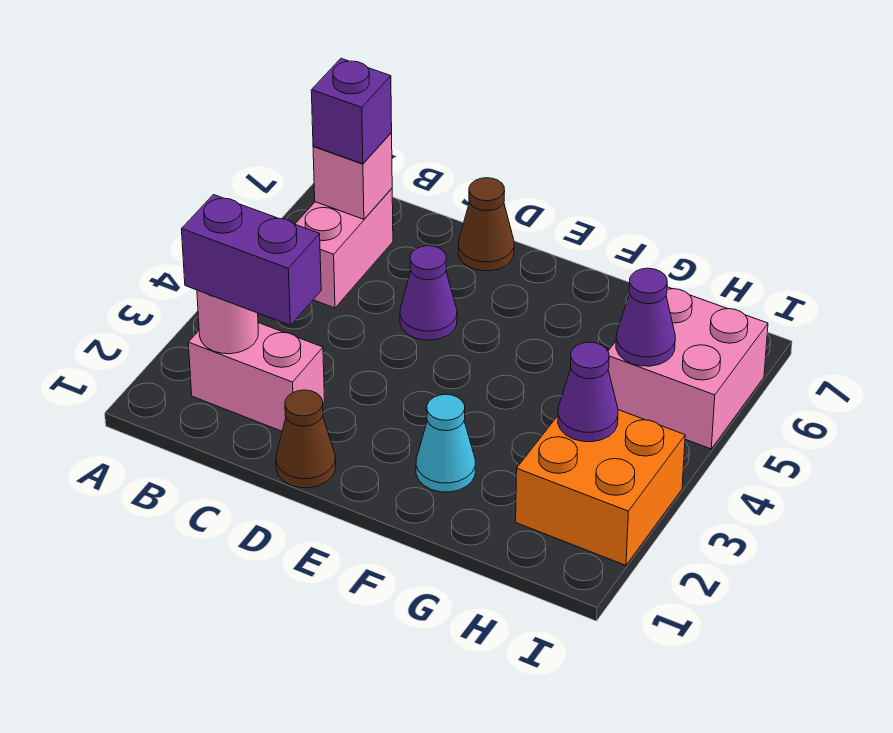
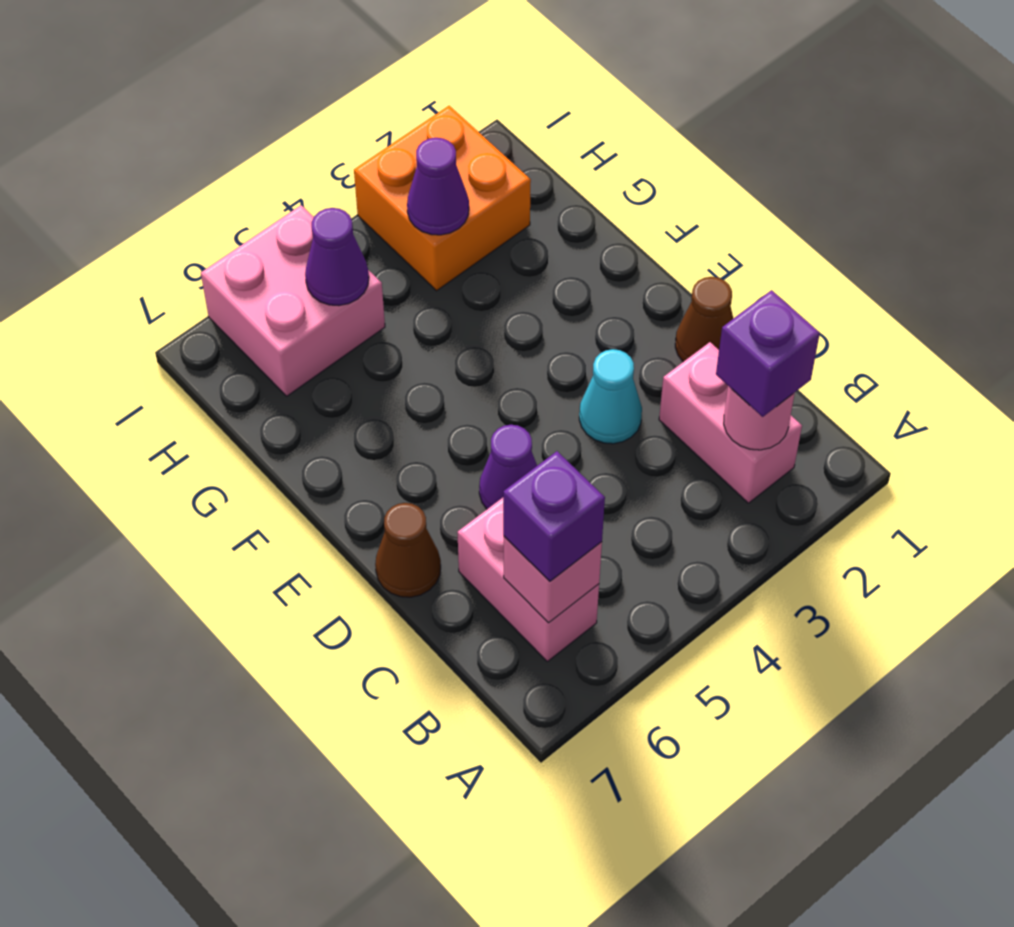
purple brick B2:C2 level 3 -> purple brick B2 level 3
pink brick B5:B6 level 1 -> pink brick B6:C6 level 1
cyan cone F2 level 1 -> cyan cone D3 level 1

